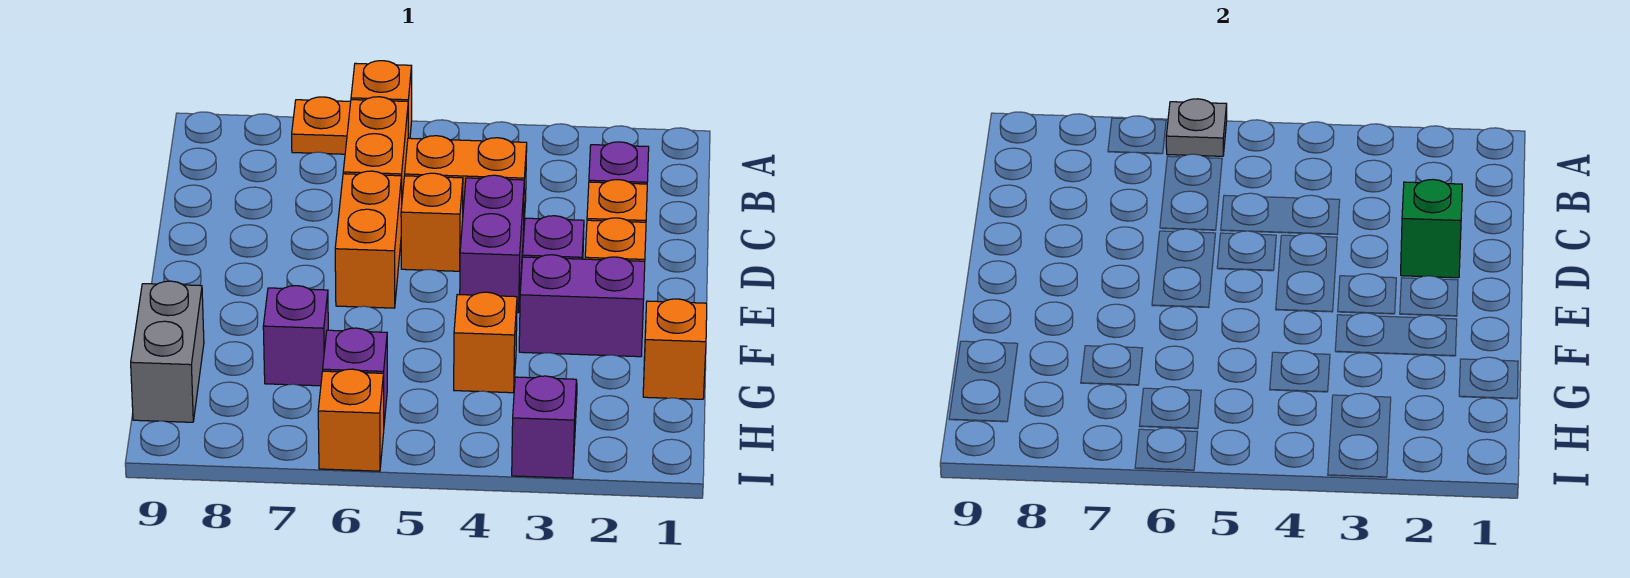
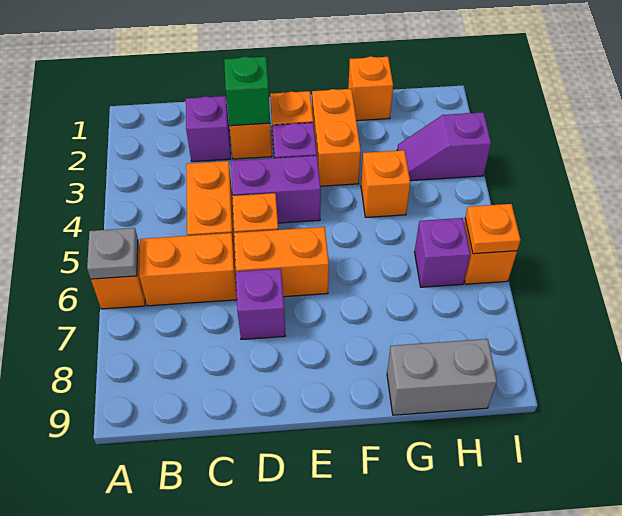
orange plate A7 level 1 -> orange plate I6 level 2
purple brick F2:F3 level 1 -> orange brick F2:F3 level 1
purple brick G7 level 1 -> purple brick D7 level 1

